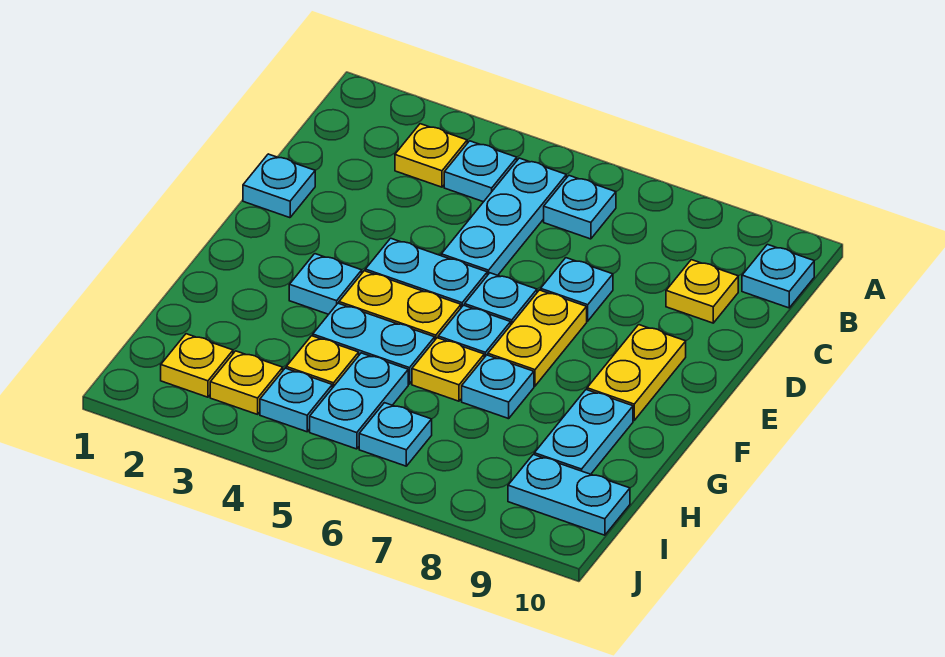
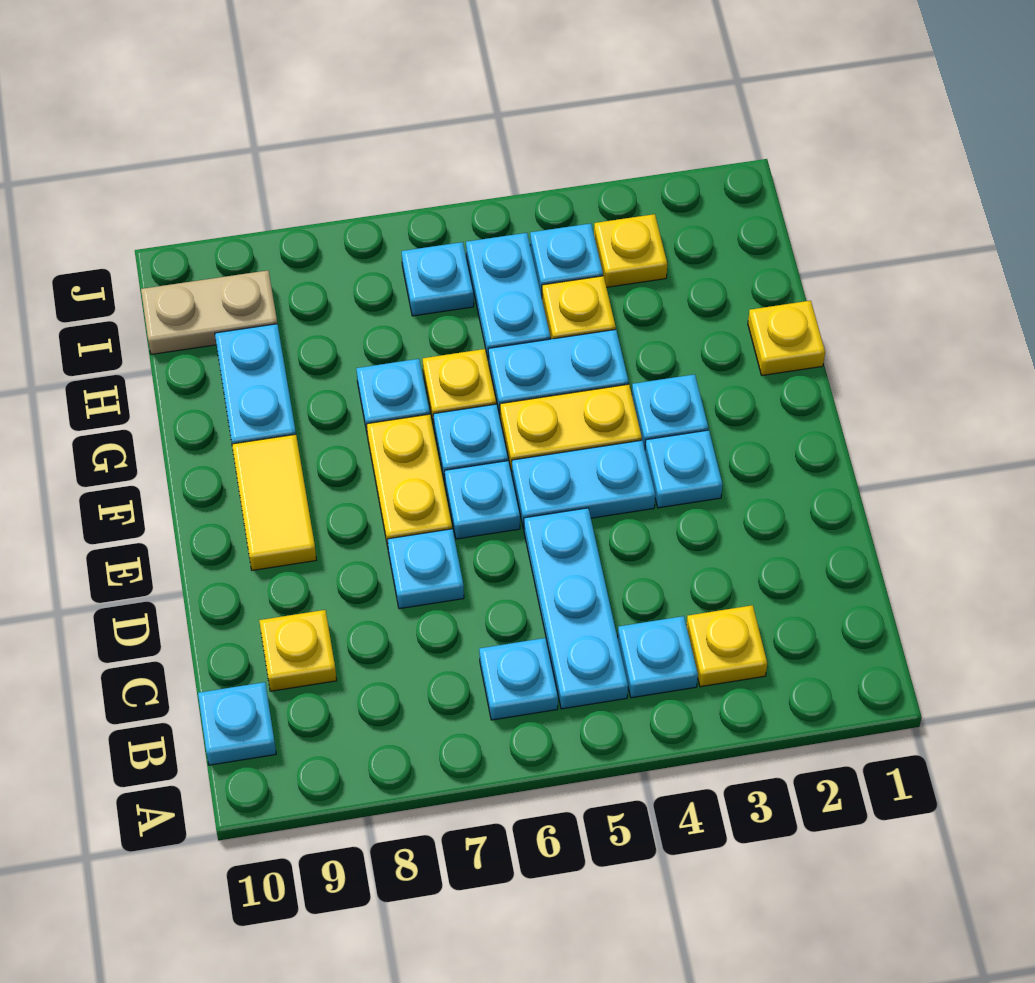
cyan plate D1 level 1 -> cyan plate E3 level 1
yellow plate E9:F9 level 1 -> yellow tile E9:F9 level 1
yellow plate I2 level 1 -> yellow plate G1 level 1
cyan plate I9:I10 level 1 -> tan plate I9:I10 level 1

